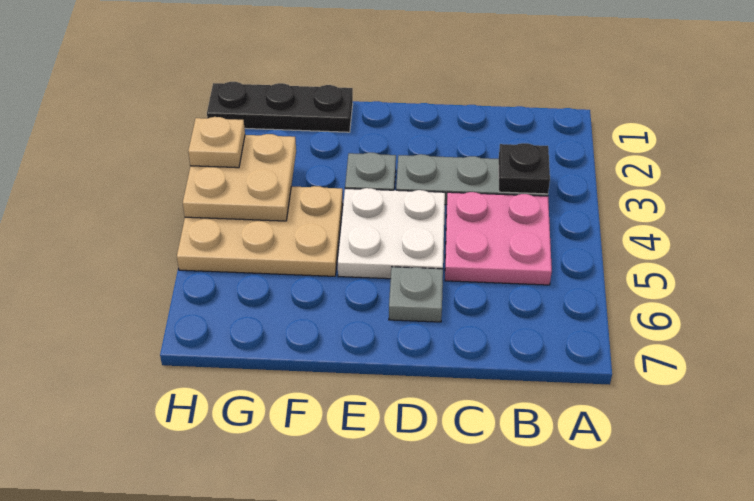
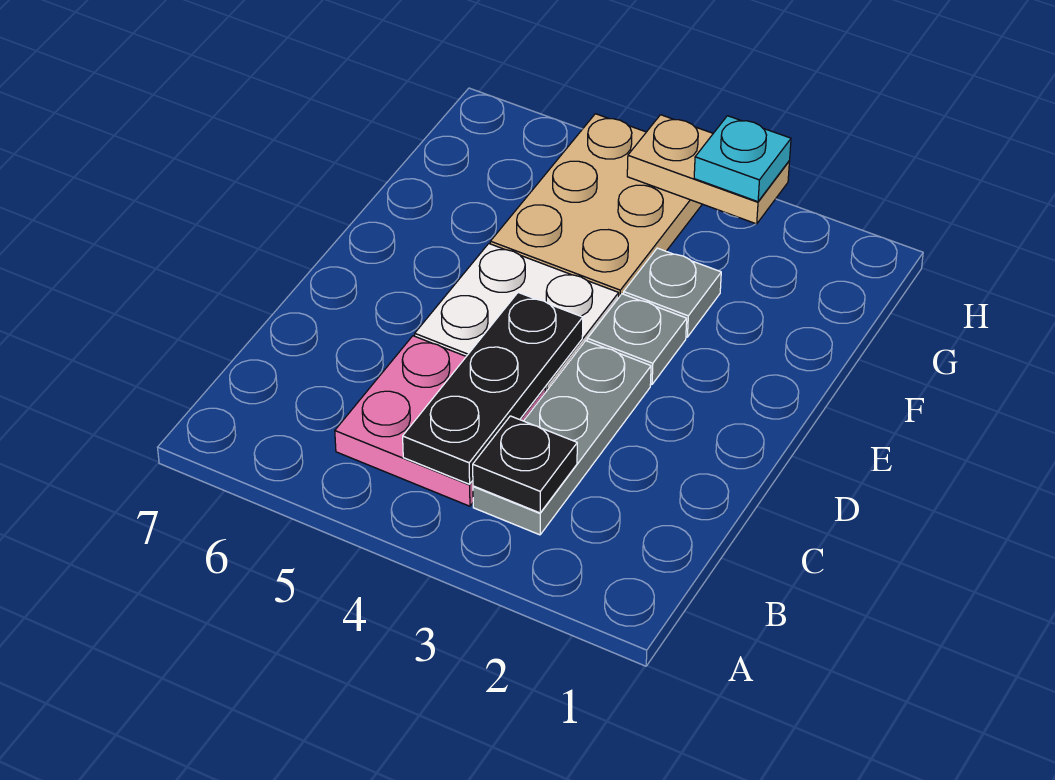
grey plate D6 level 1 -> grey plate F3 level 1
black plate F1:H1 level 1 -> black plate B4:D4 level 2
tan plate G3:H4 level 2 -> tan plate H3:H4 level 2
tan plate H3 level 3 -> cyan plate H3 level 3

